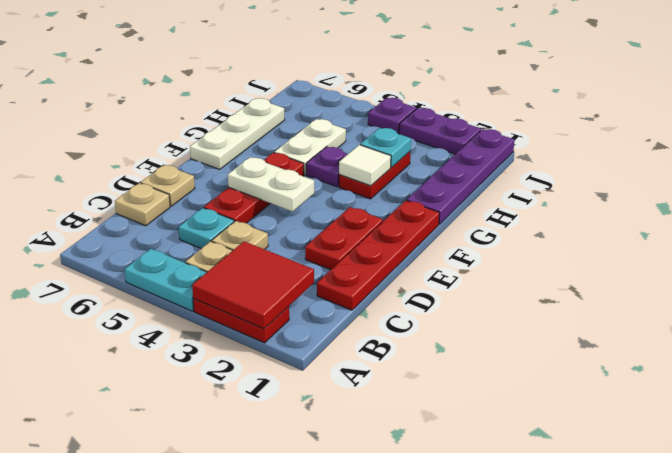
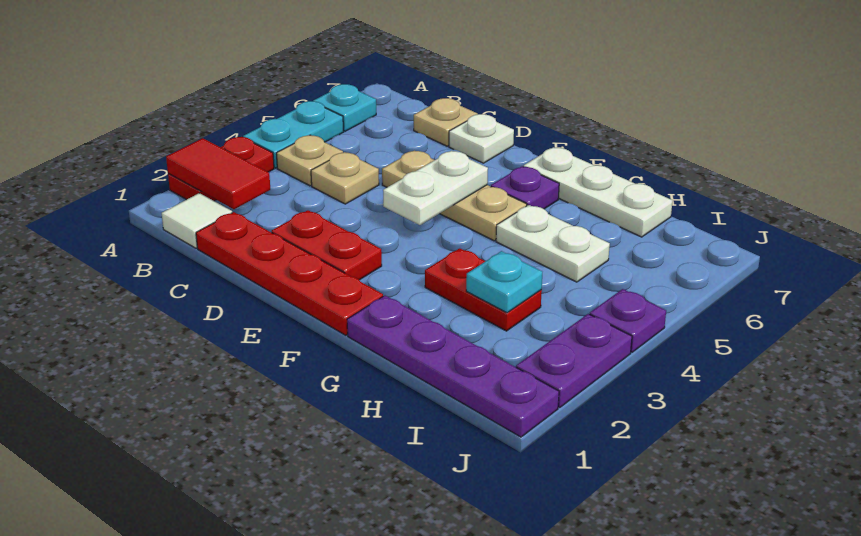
red tile A2:B3 level 2 -> red tile A2:B2 level 2
cyan plate C5 level 1 -> cyan plate A6 level 1
red plate D5:F5 level 1 -> tan plate D5:F5 level 1
tan plate D7 level 1 -> white plate D7 level 1
white tile G3 level 2 -> white tile B1 level 1
purple plate G4 level 1 -> purple plate F6 level 1

